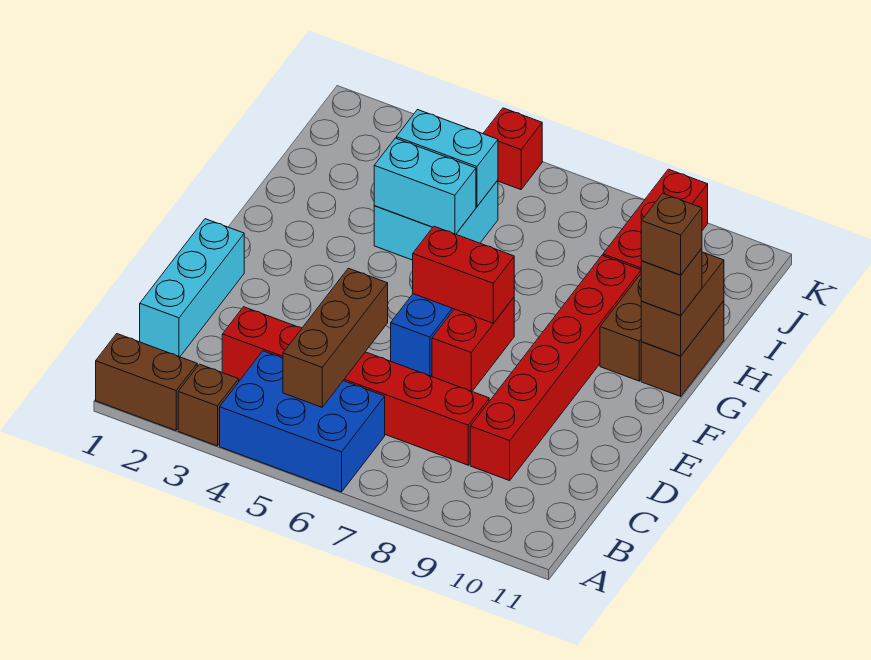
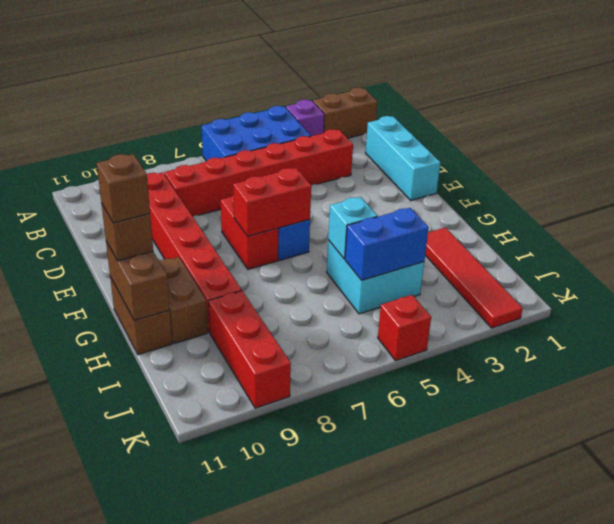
brown brick A3 level 1 -> purple brick A3 level 1
brown brick B5:D5 level 2 -> none
none -> red tile H2:K2 level 1
cyan brick H4:H5 level 2 -> cyan brick H5 level 2
cyan brick I4:I5 level 2 -> blue brick I4:I5 level 2

